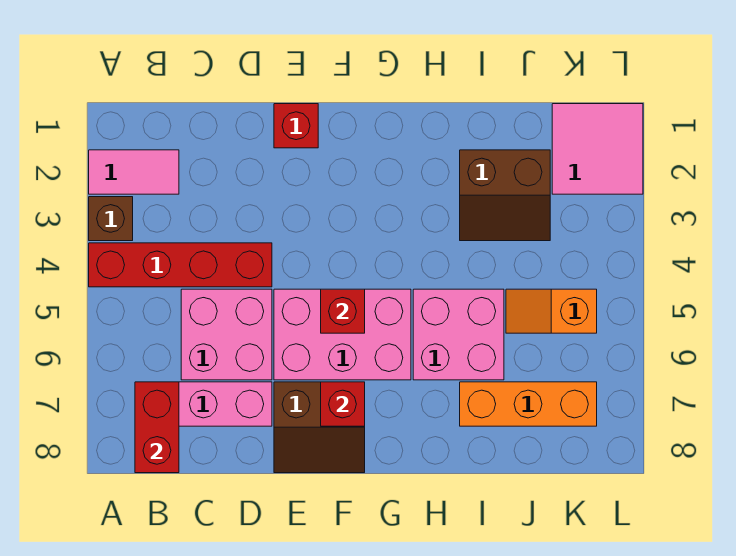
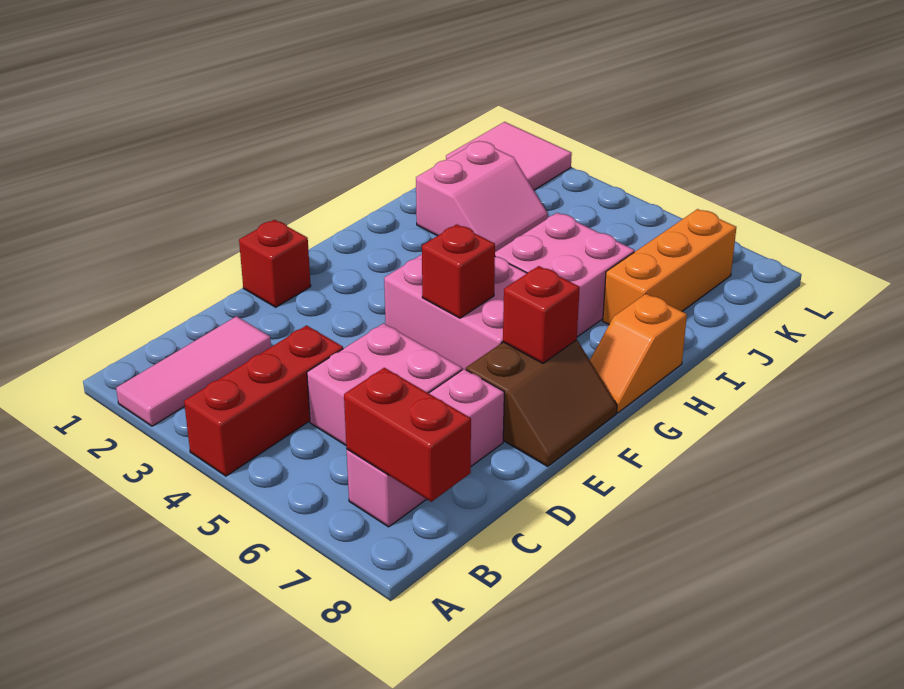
pink tile A2:B2 level 1 -> pink tile A2:C2 level 1
brown brick A3 level 1 -> none
red brick A4:D4 level 1 -> red brick A4:C4 level 1
pink brick E5:G6 level 1 -> pink brick F4:G6 level 1
brown slope I2:J3 level 1 top 2 -> pink slope I2:J3 level 1 top 2
orange slope J5:K5 level 1 top K -> orange slope G8:H8 level 1 top H

